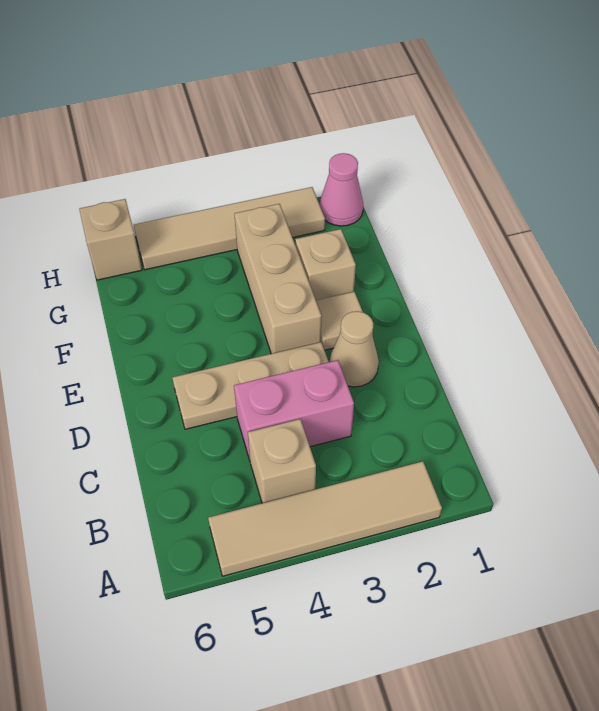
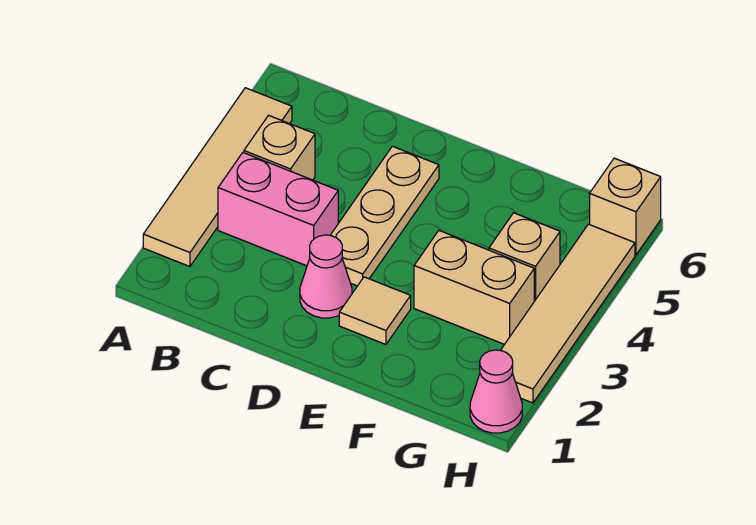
pink brick C3:C4 level 1 -> pink brick B3:C3 level 1
tan cone D2 level 1 -> pink cone D2 level 1
tan brick E3:G3 level 1 -> tan brick F3:G3 level 1
tan brick F2 level 1 -> tan brick G4 level 1

